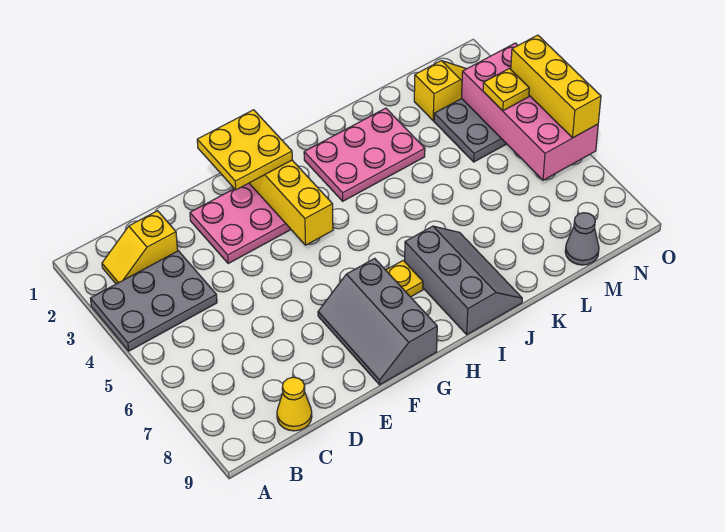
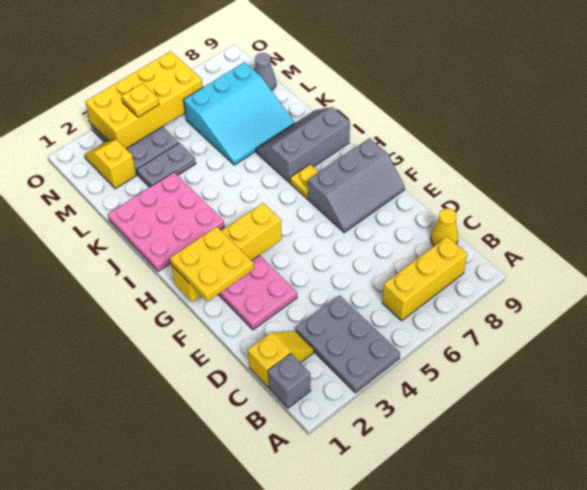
none -> grey brick B1 level 1
yellow slope B2:C2 level 1 top C -> yellow slope C1:C2 level 1 top 1
pink plate I2:K3 level 1 -> pink plate I1:K3 level 1
none -> cyan slope K6:M8 level 1 top M
none -> grey plate L3:L4 level 1
pink brick N3:O6 level 2 -> yellow brick N3:O6 level 2
yellow brick O4:O6 level 3 -> yellow brick B6:B8 level 1

